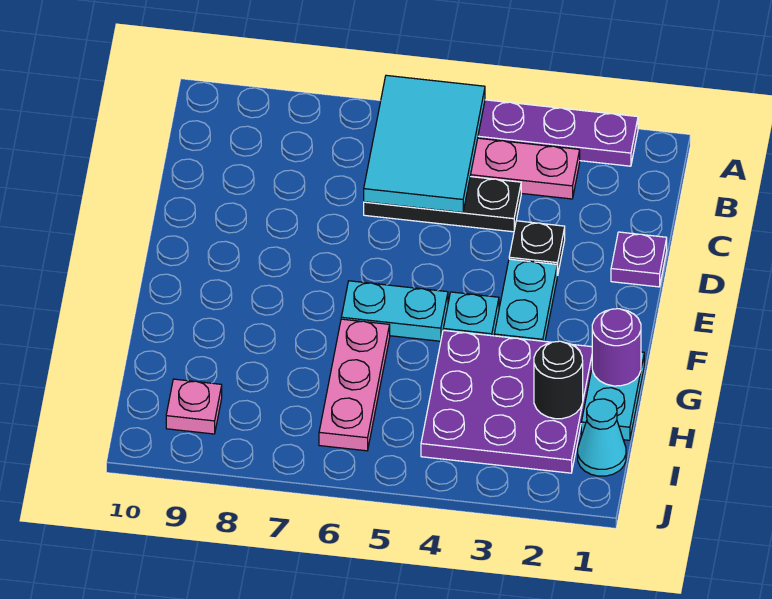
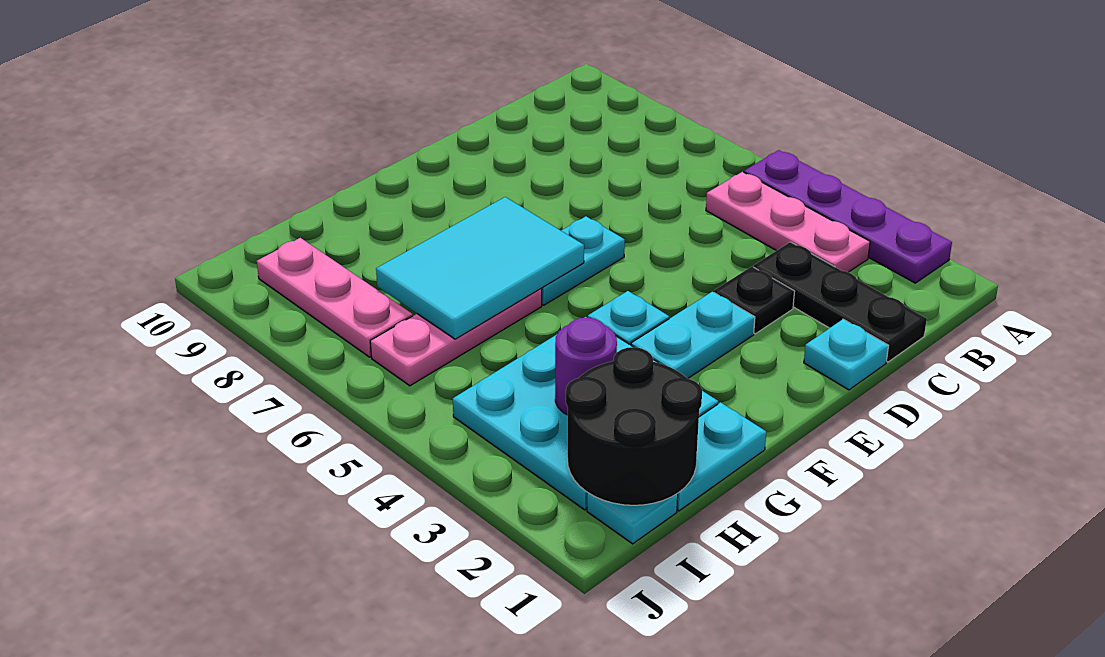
cyan tile A5:C6 level 2 -> cyan tile F6:H7 level 2
black plate C4:C6 level 1 -> black plate C1:C3 level 1
purple plate D1 level 1 -> cyan plate D1 level 1
cyan plate F5:F6 level 1 -> cyan plate E6:F6 level 1
purple round brick G1 level 2 -> purple round brick H3 level 2
purple plate G2:I4 level 1 -> cyan plate G2:I4 level 1
black round brick H2 level 2 -> black round brick H1:I2 level 2
cyan cone I1 level 1 -> cyan plate I1 level 1
pink plate I9 level 1 -> pink plate I7:I9 level 1

